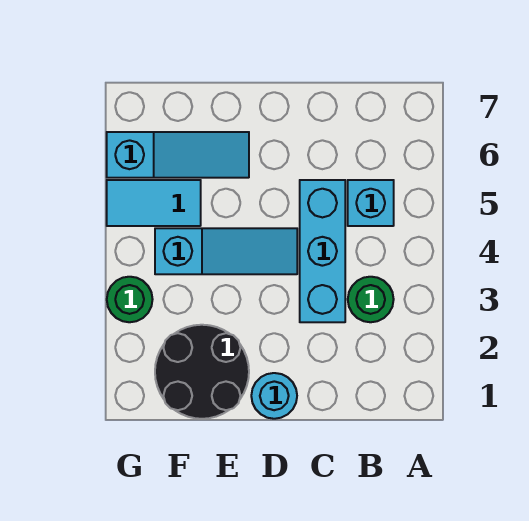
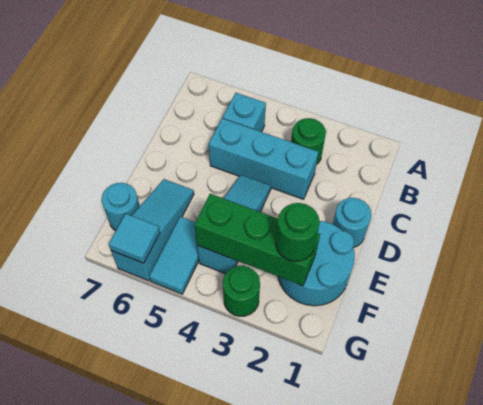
black round brick E1:F2 level 1 -> cyan round brick E1:F2 level 1
none -> green brick F2:F4 level 2
none -> green round brick F2 level 3
none -> cyan round brick F7 level 1
none -> cyan tile G6 level 2

